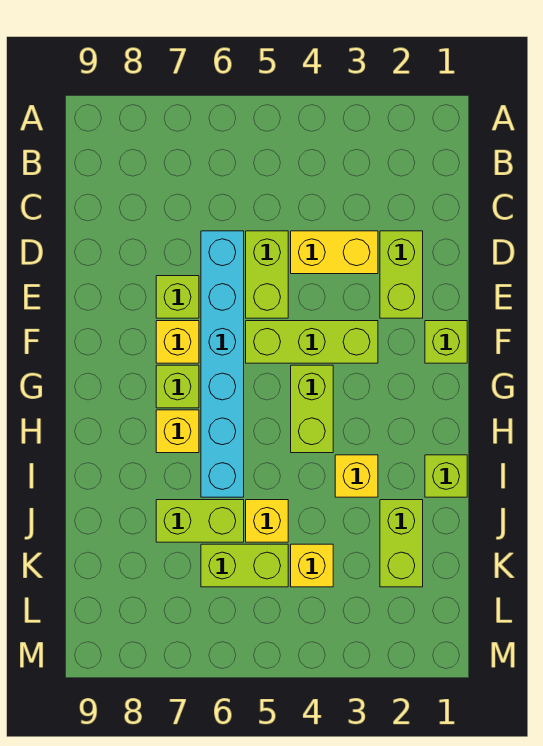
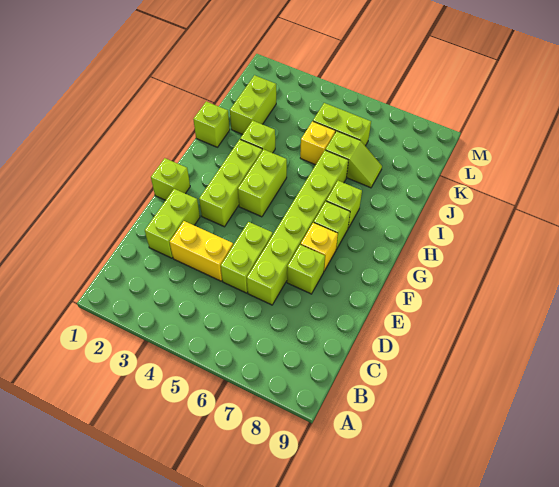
cyan brick D6:I6 level 1 -> lime brick D6:I6 level 1
lime brick F3:F5 level 1 -> lime brick F3:H3 level 1
yellow brick H7 level 1 -> lime brick H7 level 1
yellow brick I3 level 1 -> lime brick I3 level 1
lime brick J6:J7 level 1 -> lime slope J6:J7 level 1 top 6
yellow brick K4 level 1 -> none

